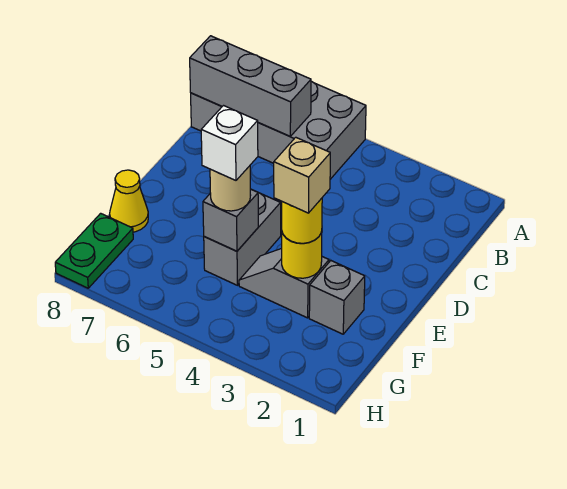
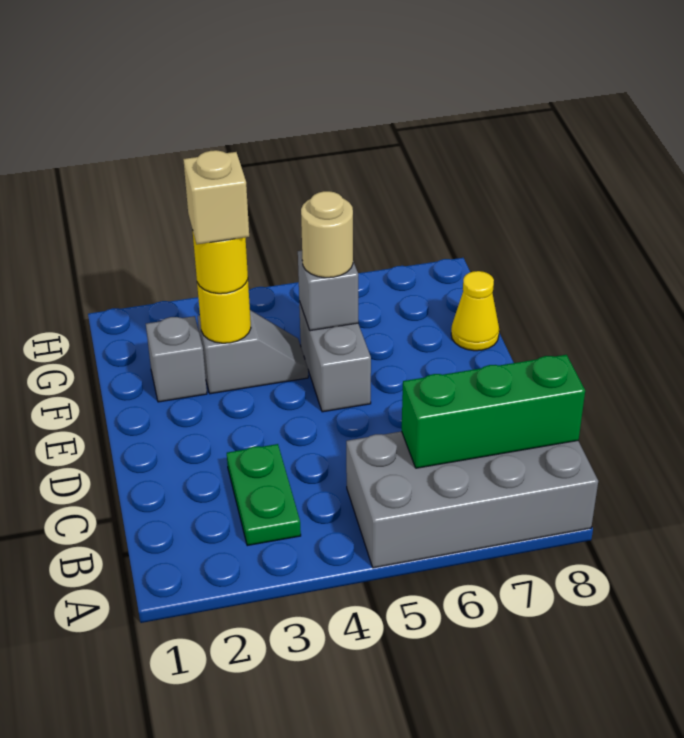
grey brick B6:B8 level 2 -> green brick B6:B8 level 2
white brick F5 level 4 -> none
green plate G8:H8 level 1 -> green plate B3:C3 level 1

